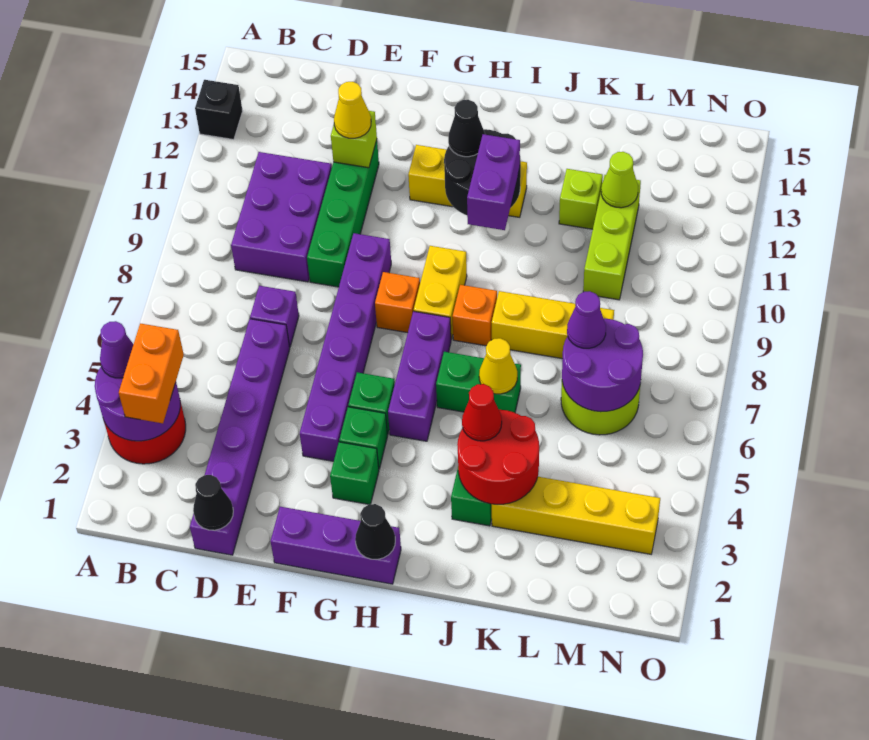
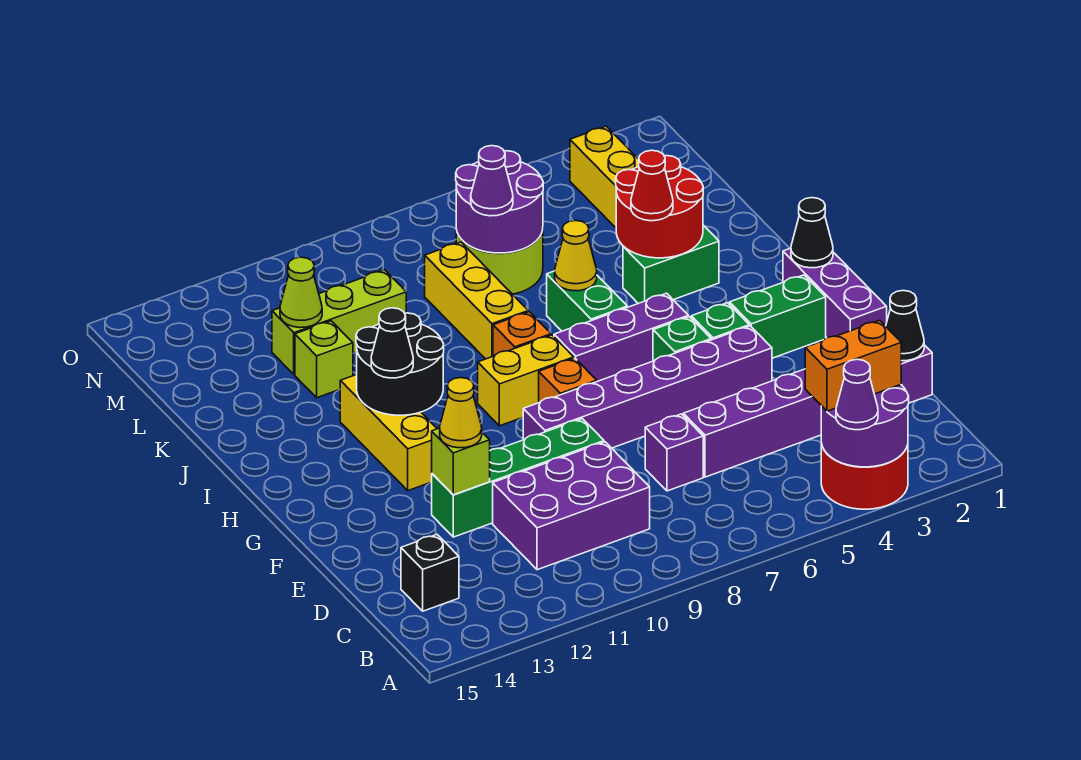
black brick A13 level 1 -> black brick C14 level 1
green brick G3 level 1 -> green brick G2:G3 level 1
purple brick I10:I11 level 3 -> none

